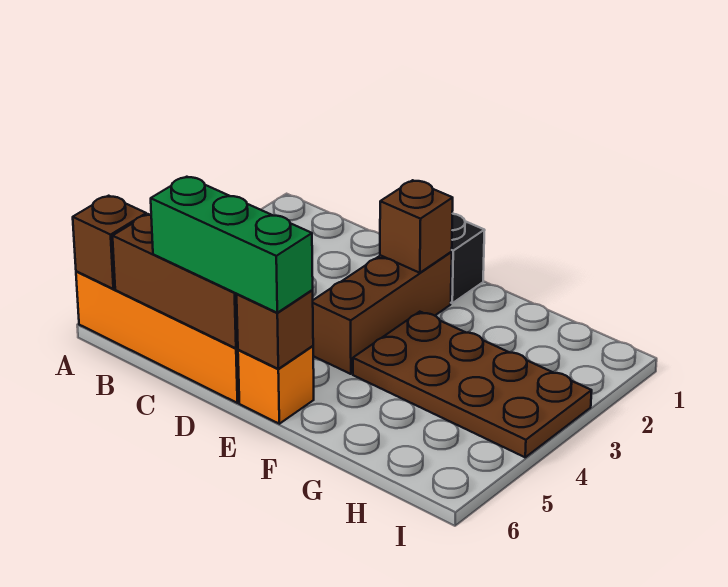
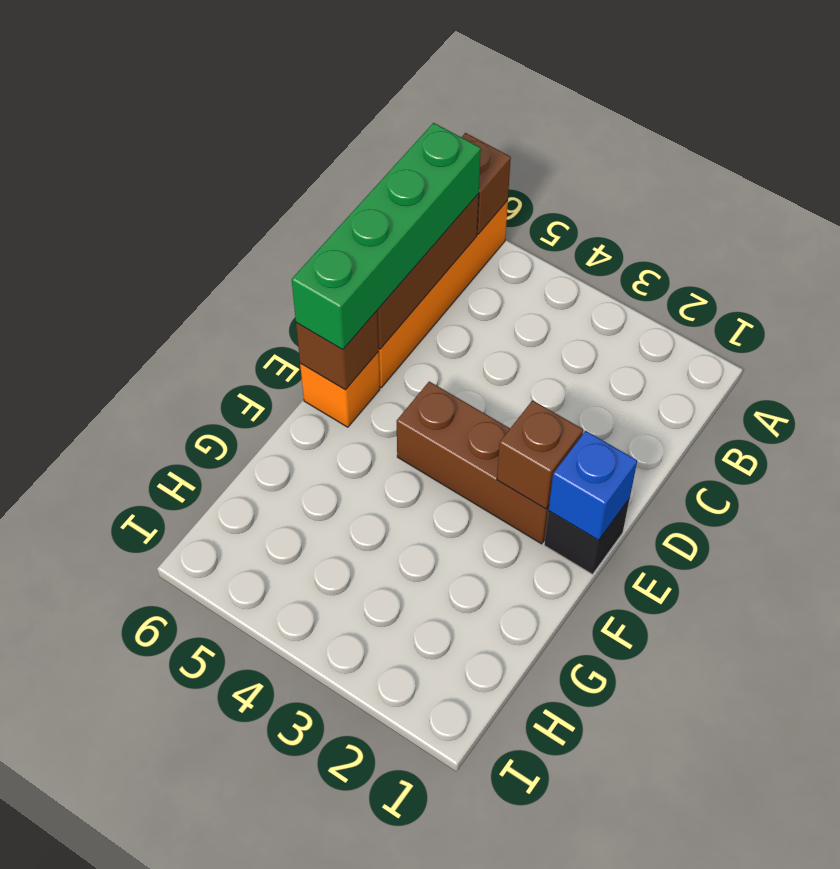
green brick C6:E6 level 3 -> green brick B6:E6 level 3
none -> blue brick E1 level 2
brown plate F3:I4 level 1 -> none

